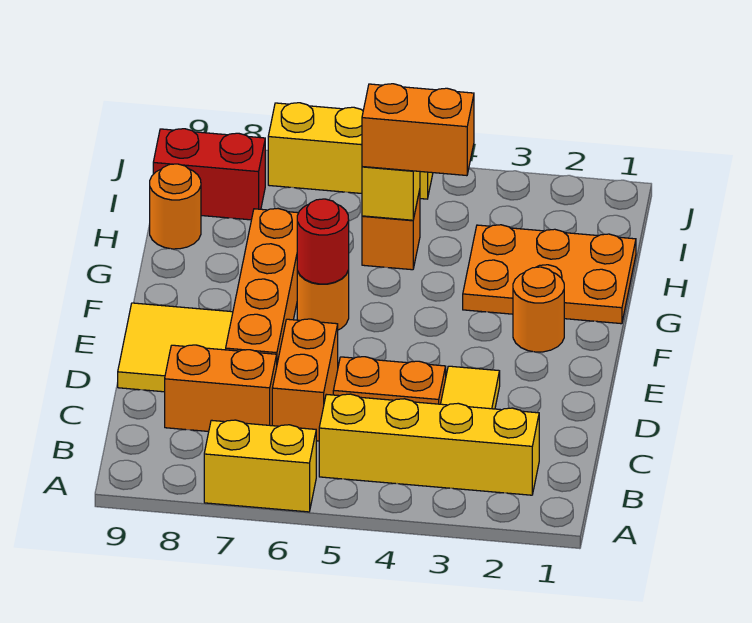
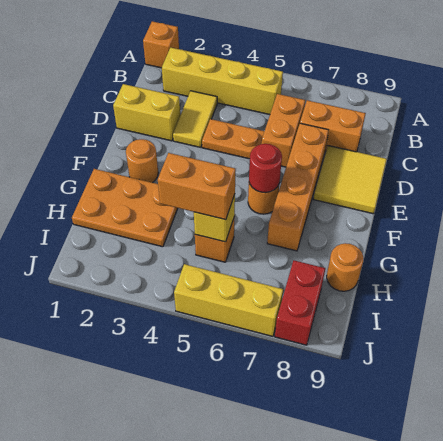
none -> orange brick A1 level 1
yellow brick A6:A7 level 1 -> yellow brick D1:D2 level 1
red brick I8:I9 level 1 -> red brick I8:J8 level 1

